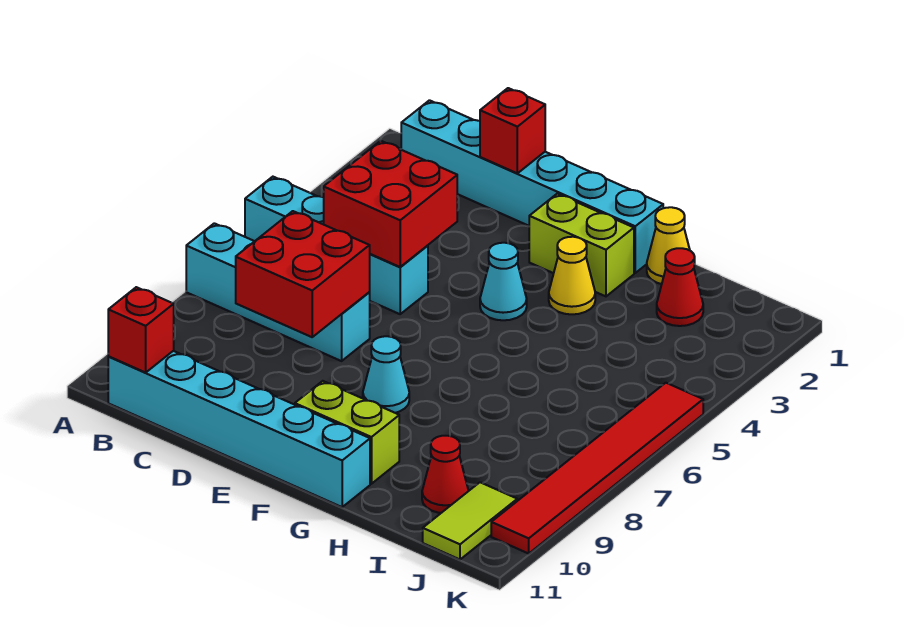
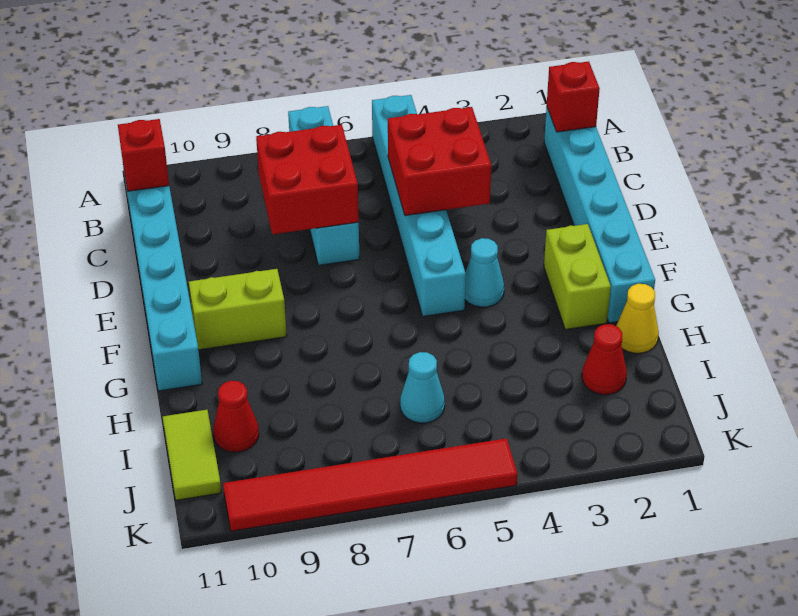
cyan brick A5:D5 level 1 -> cyan brick A5:F5 level 1
red brick D1 level 2 -> red brick B1 level 2
cyan cone F8 level 1 -> cyan cone I6 level 1
lime brick F10:G10 level 1 -> lime brick F9:F10 level 1
yellow cone G3 level 1 -> none
lime tile J10:J11 level 1 -> lime tile I11:J11 level 1

